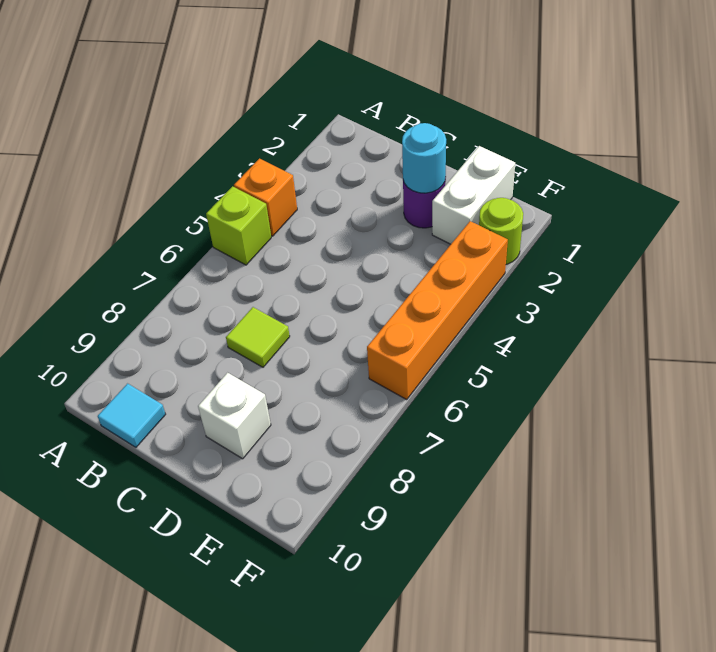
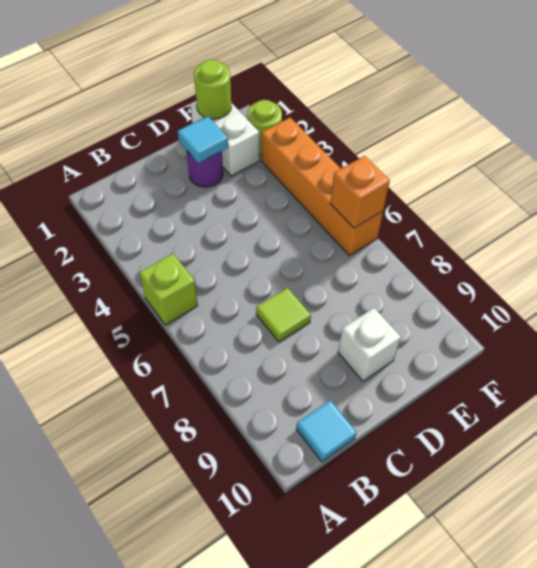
orange brick A4 level 1 -> orange brick F6 level 2
cyan round brick D2 level 2 -> cyan tile D2 level 2
none -> lime round brick E1 level 2

